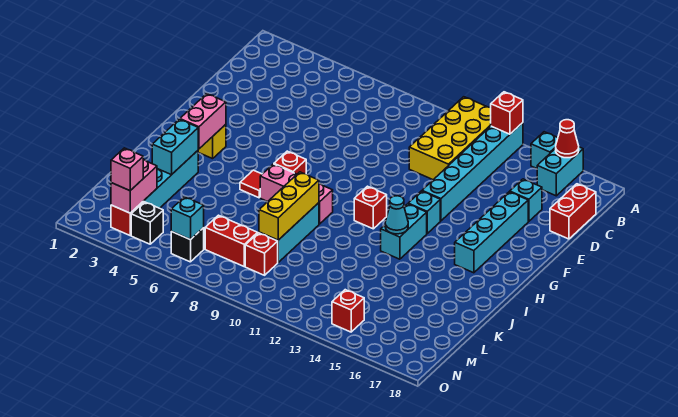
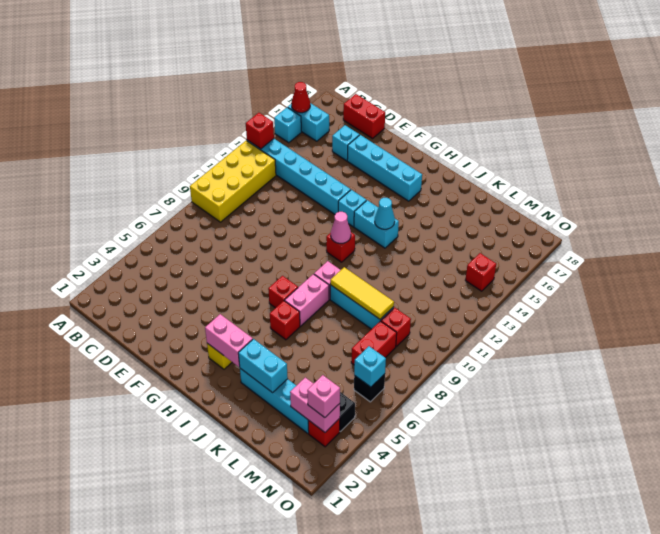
yellow brick A11:D12 level 1 -> yellow brick A9:B12 level 1
none -> pink cone H11 level 2
red tile I6 level 1 -> red brick I6 level 1
yellow brick J9:L9 level 2 -> yellow tile J9:L9 level 2

